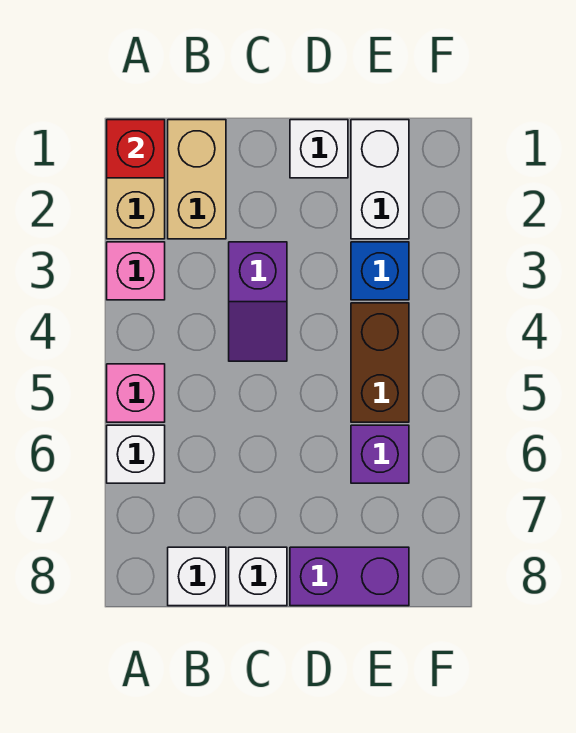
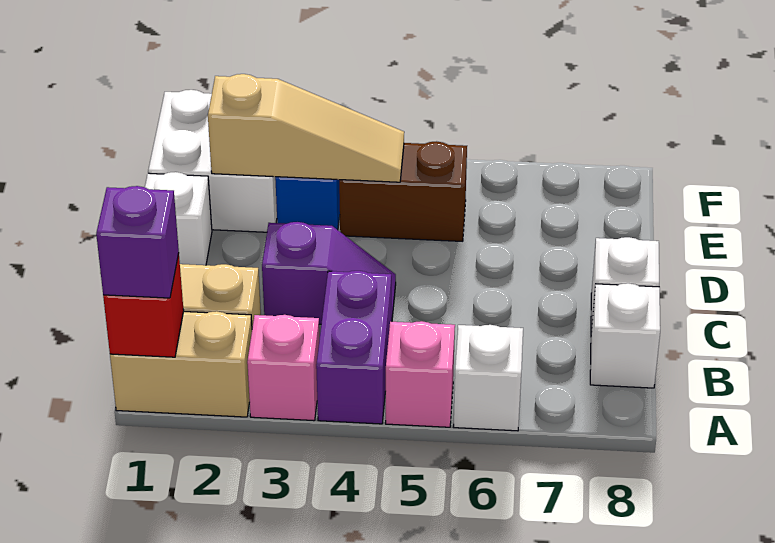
purple brick D8:E8 level 1 -> purple brick A4:B4 level 1
white brick E1:E2 level 1 -> white brick E1:F2 level 1
none -> tan slope E2:E4 level 2 top 2
purple brick E6 level 1 -> purple brick A1 level 3

